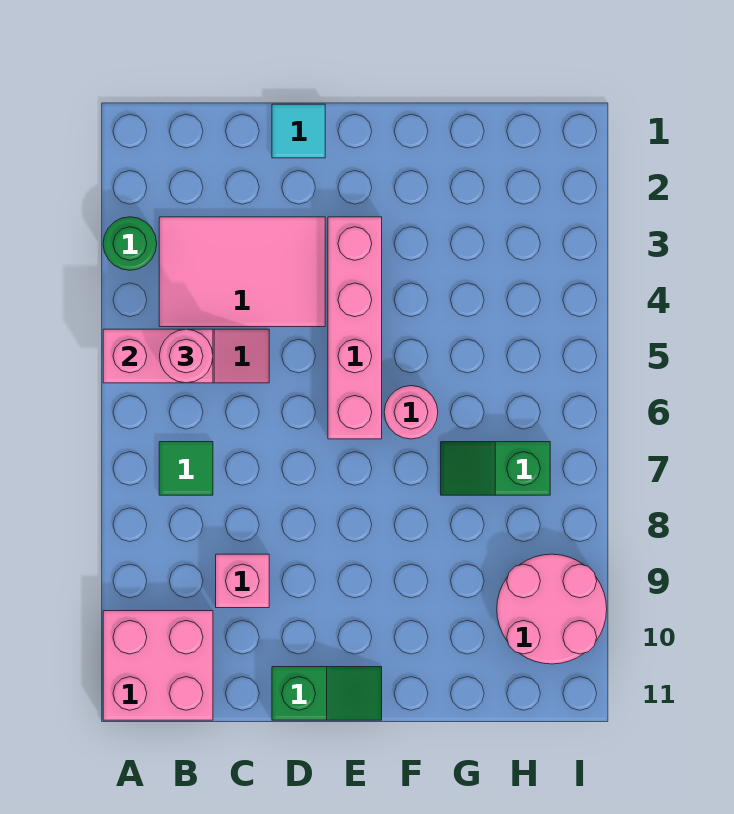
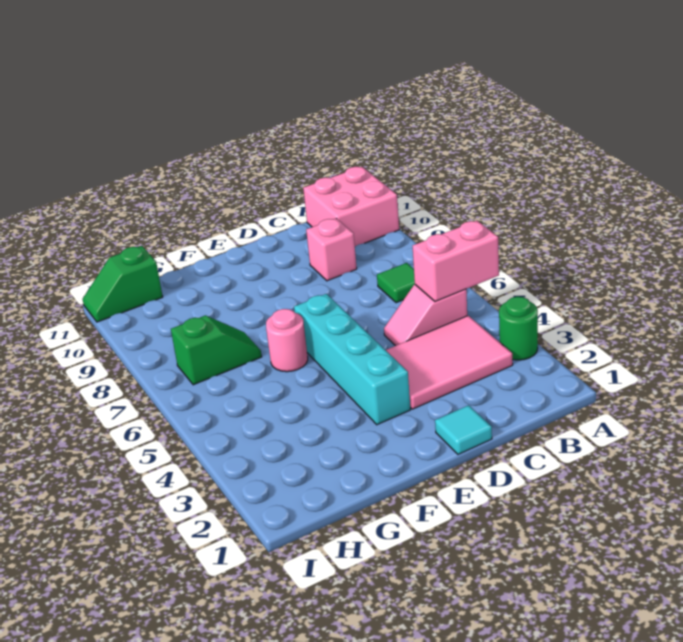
pink round brick B5 level 3 -> none
green slope D11:E11 level 1 top D -> green slope H11:I11 level 1 top H
pink brick E3:E6 level 1 -> cyan brick E3:E6 level 1
pink round brick H9:I10 level 1 -> none

